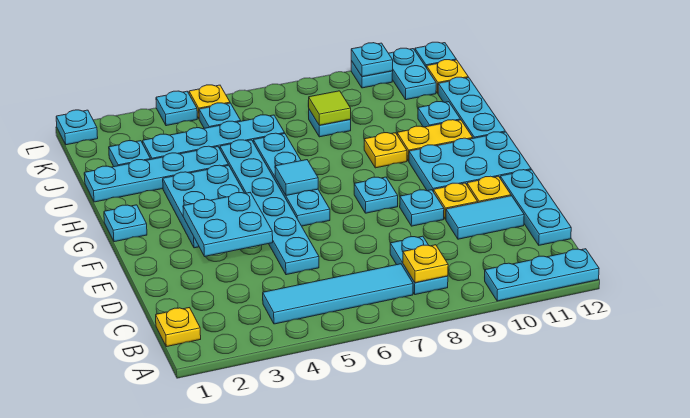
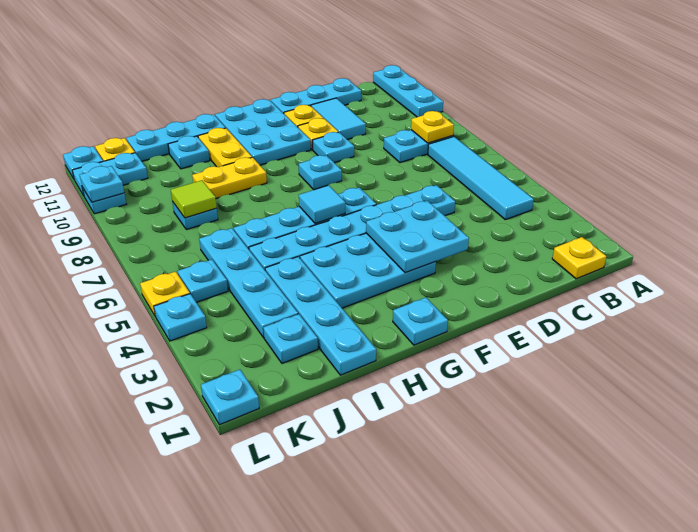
yellow plate H9 level 1 -> yellow plate H9:I9 level 1

